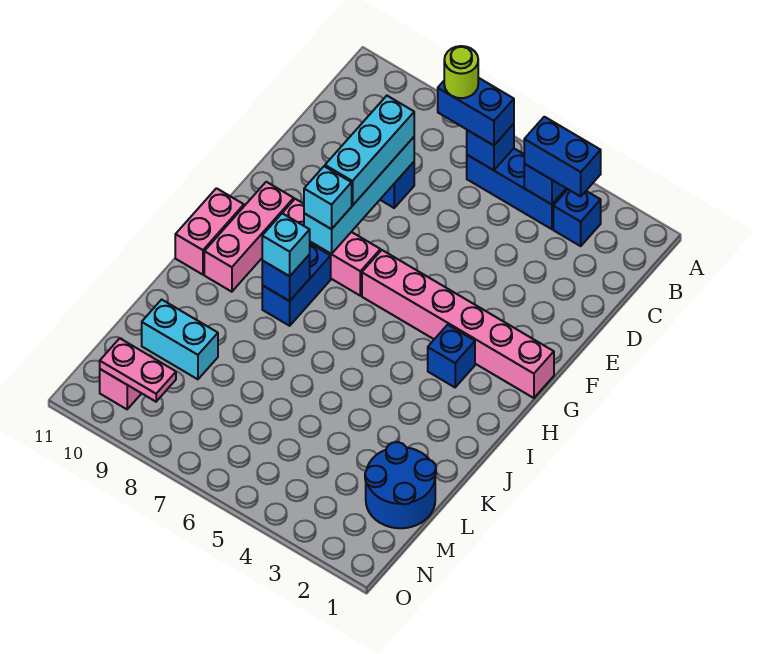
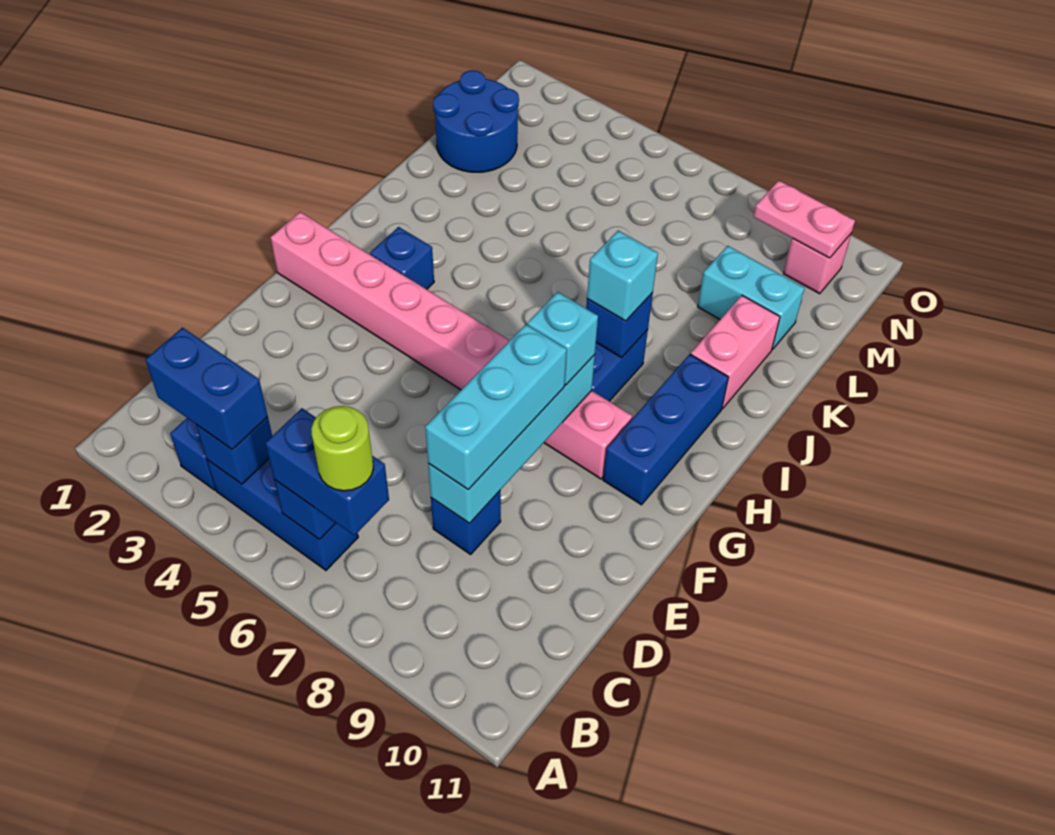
pink brick G10:I10 level 1 -> blue brick G10:I10 level 1
pink brick H11:I11 level 1 -> pink brick J10:K10 level 1

